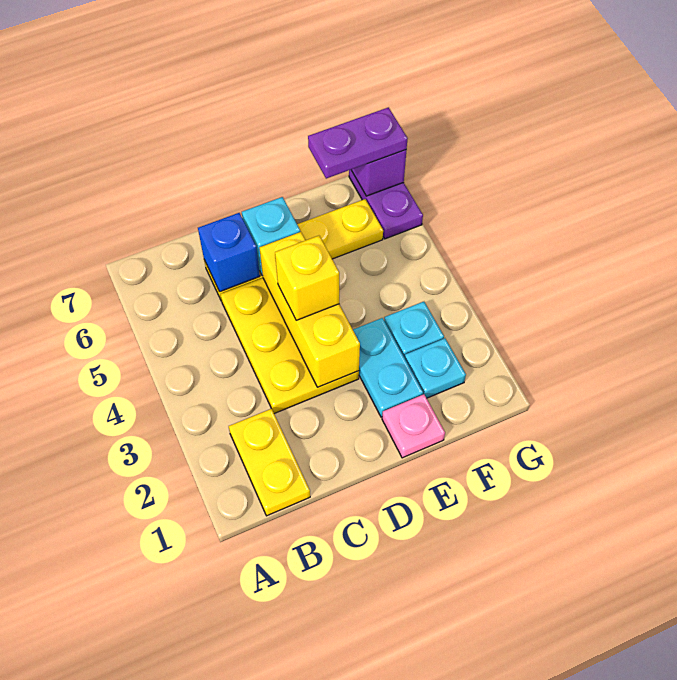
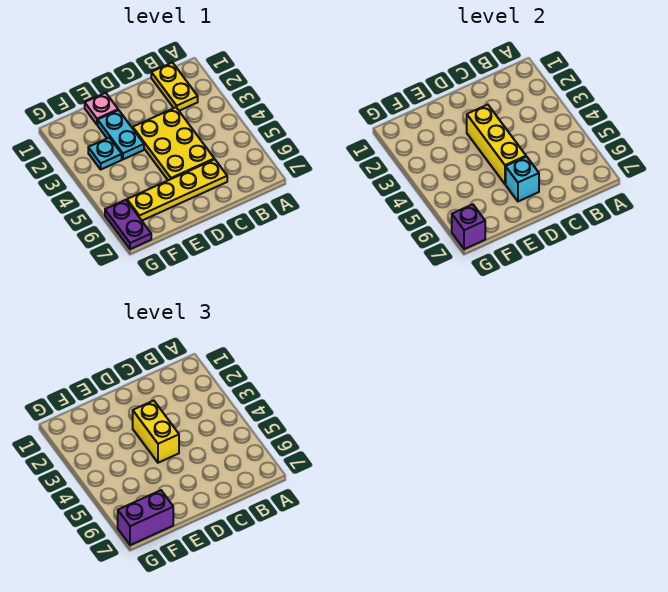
blue brick C6 level 2 -> none
yellow brick D4 level 3 -> yellow brick D3:D4 level 3
cyan plate F2 level 1 -> none
purple plate F7:G7 level 3 -> purple brick F7:G7 level 3

